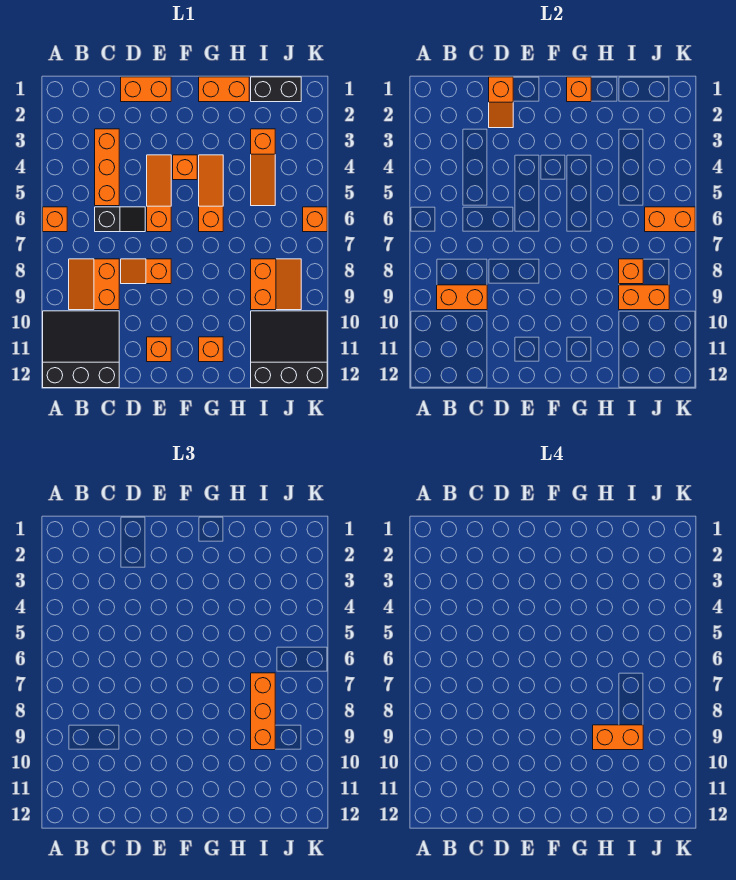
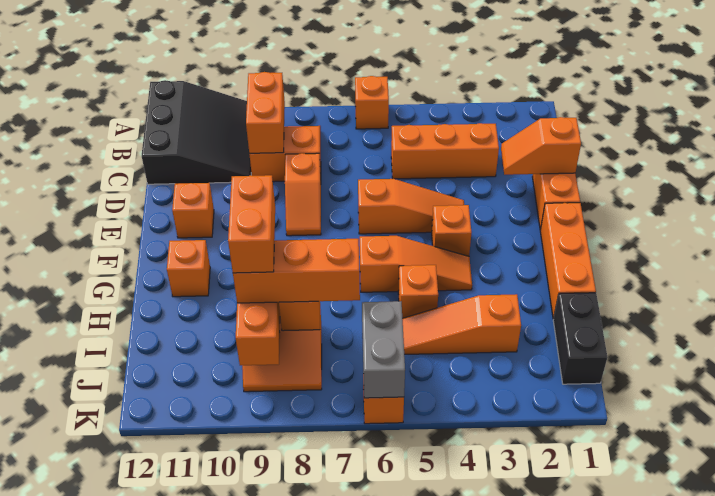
black slope C6:D6 level 1 top C -> none
orange slope D8:E8 level 1 top E -> orange slope D8:E8 level 1 top D
orange brick G1:H1 level 1 -> orange brick F1:H1 level 1
orange brick G1 level 2 -> orange brick H5 level 1
black slope I10:K12 level 1 top 12 -> none
orange brick J6:K6 level 2 -> grey brick J6:K6 level 2

